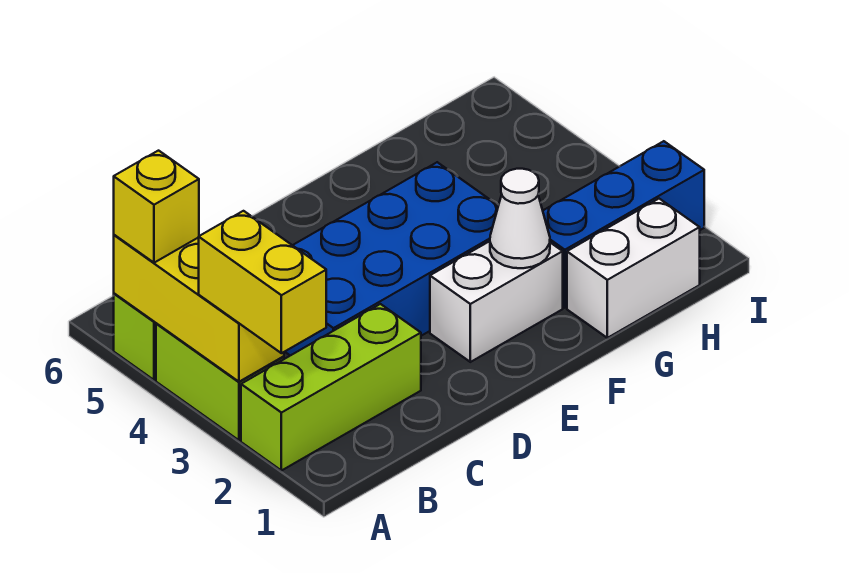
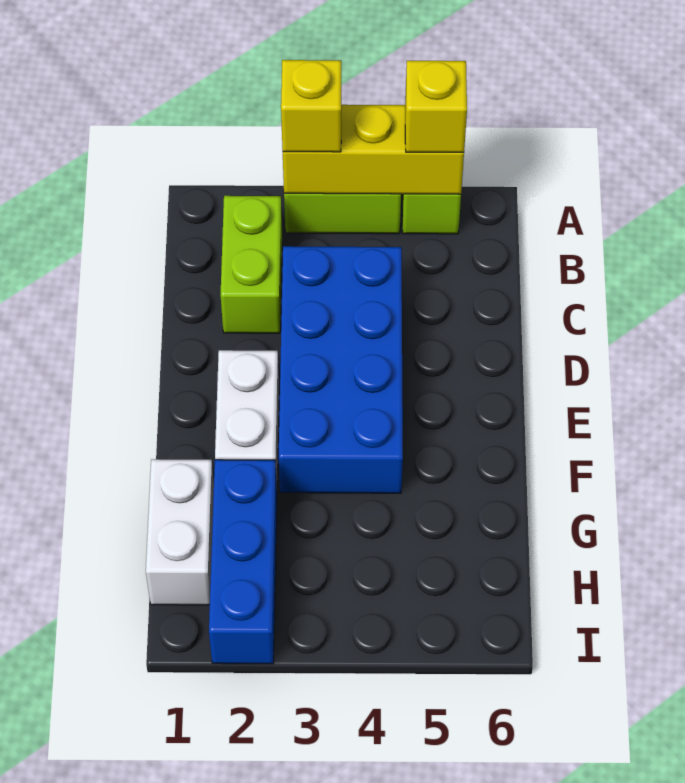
lime brick A2:C2 level 1 -> lime brick B2:C2 level 1
yellow brick A2:A3 level 3 -> yellow brick A3 level 3
white cone F2 level 2 -> none

